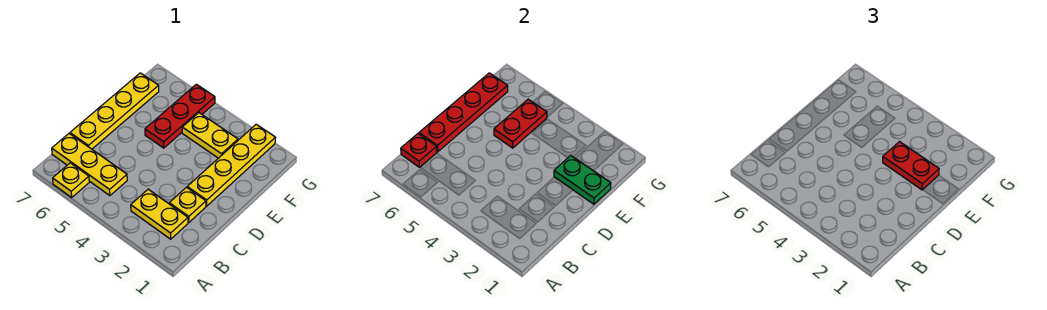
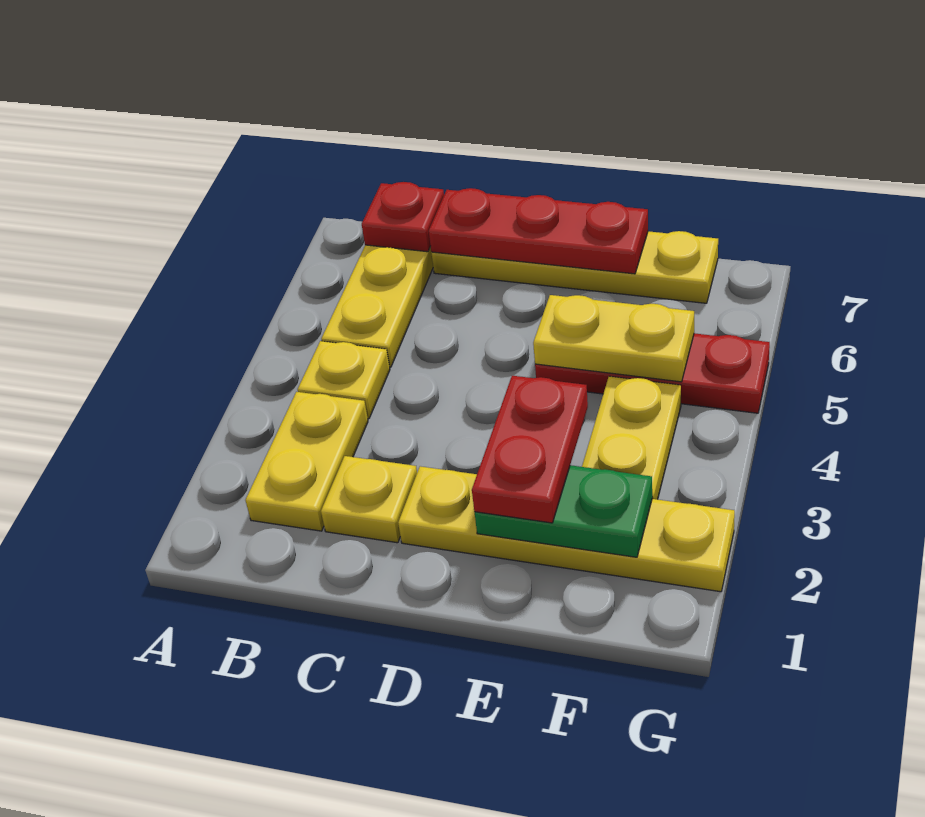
yellow plate A6 level 1 -> yellow plate B4 level 1
red plate C7:F7 level 2 -> red plate C7:E7 level 2
green plate E1:E2 level 2 -> green plate E2:F2 level 2
red plate E5:F5 level 2 -> yellow plate E5:F5 level 2

